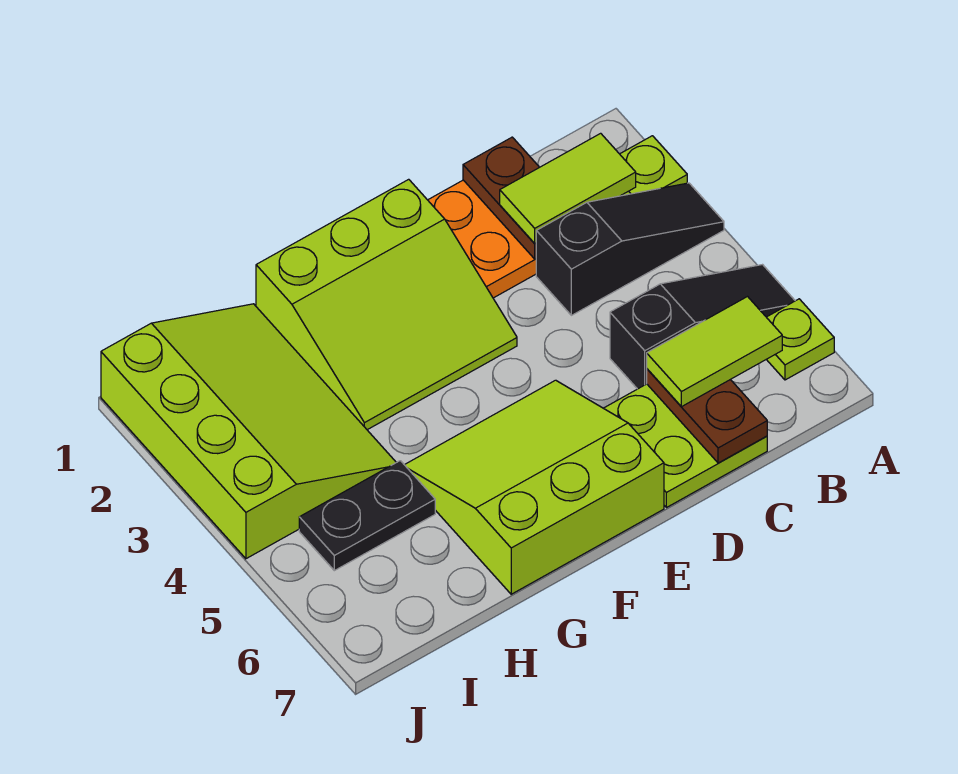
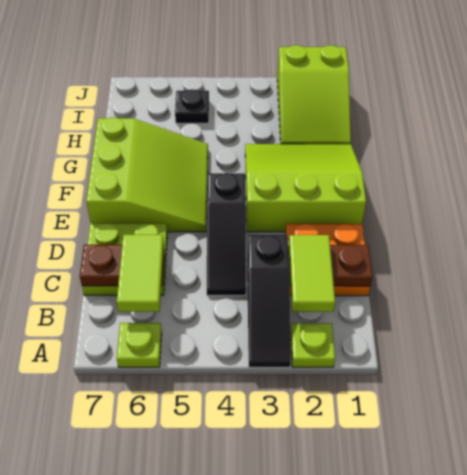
black slope A5:C5 level 1 top C -> black slope C4:E4 level 1 top E
lime slope E1:G3 level 1 top 1 -> lime slope E1:G3 level 1 top E
lime slope H1:J4 level 1 top J -> lime slope H1:J2 level 1 top J
black plate H5:I5 level 1 -> black plate I5 level 1

